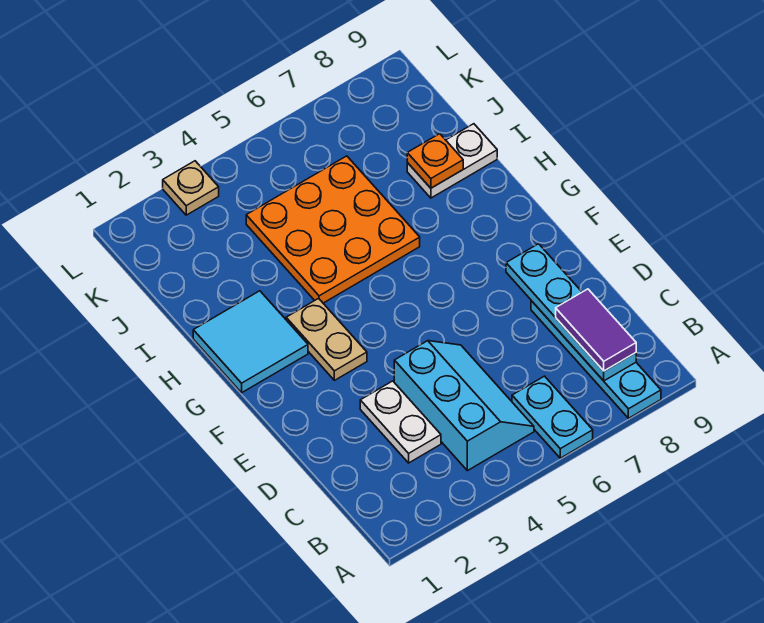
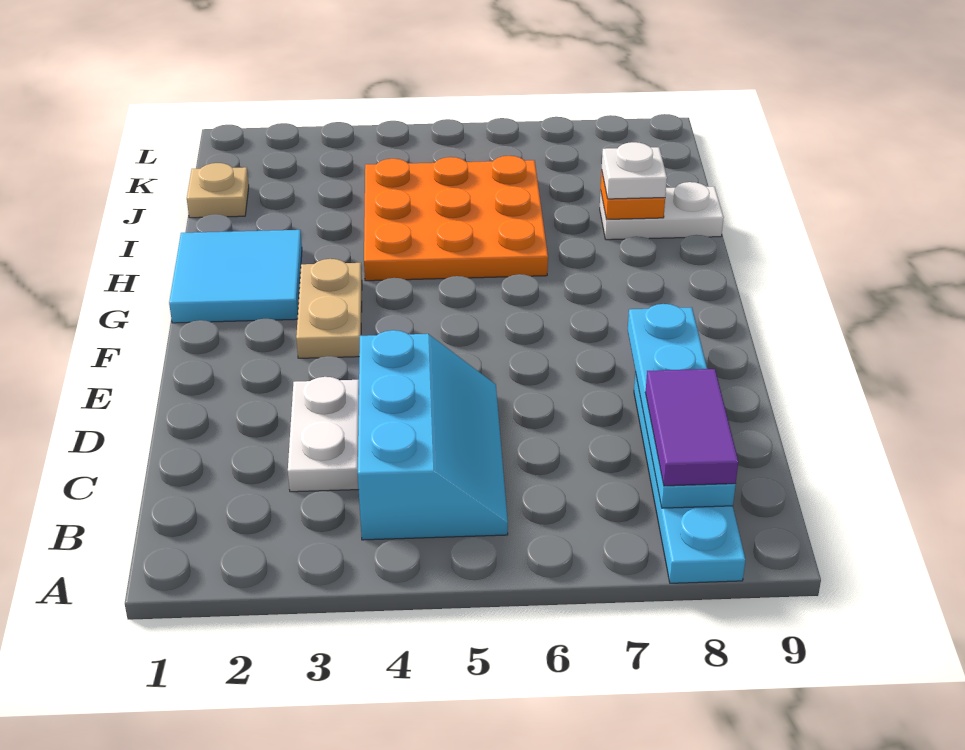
cyan plate A6:B6 level 1 -> none
none -> white plate I8 level 3
tan plate L3 level 1 -> tan plate J1 level 1

